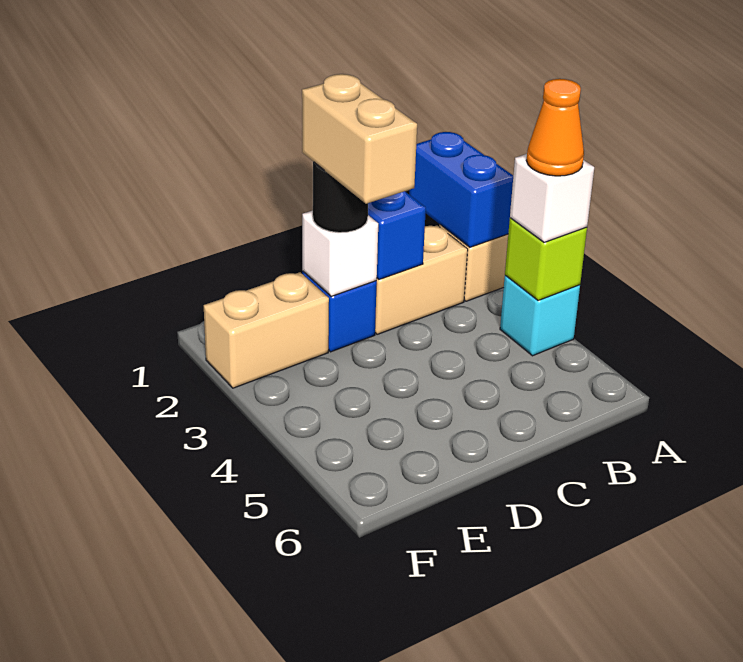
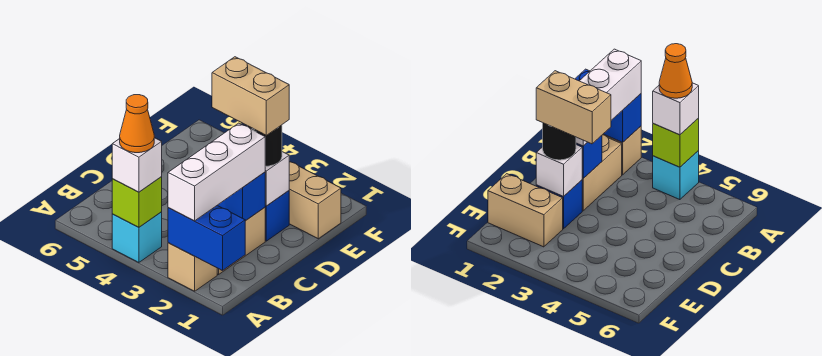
none -> white brick A2:C2 level 3
tan brick E2:F2 level 1 -> tan brick E1:E2 level 1

